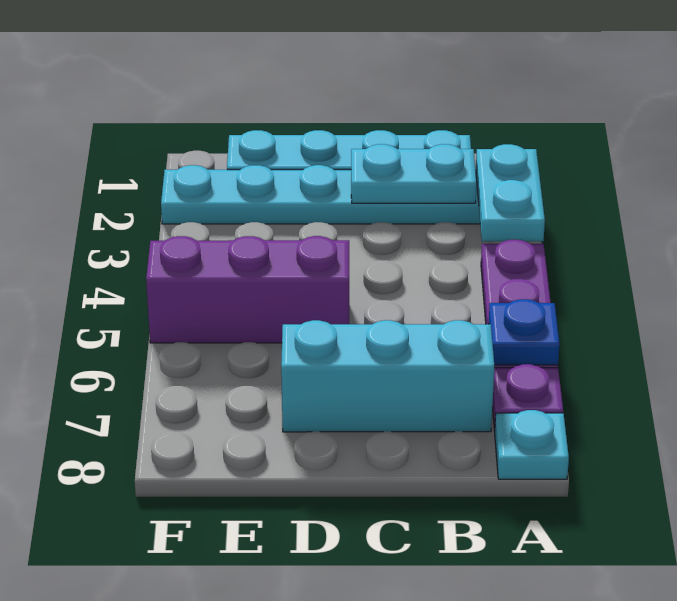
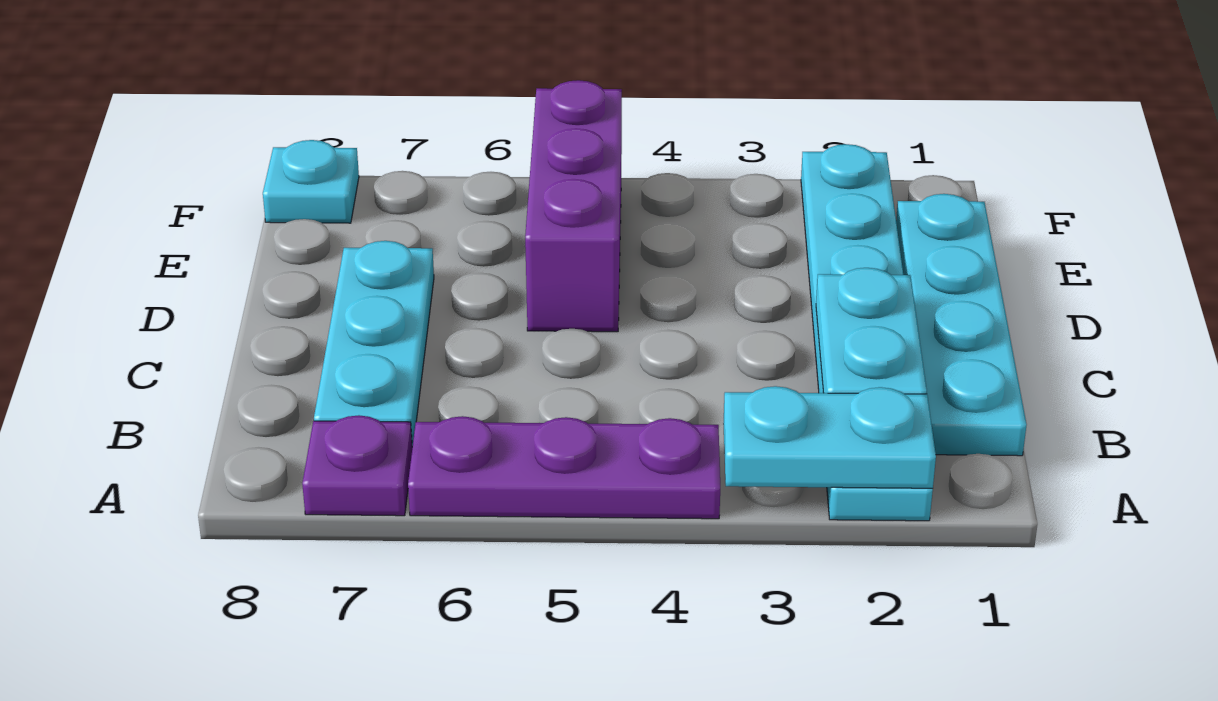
blue plate A6 level 2 -> none
cyan plate A8 level 1 -> cyan plate F8 level 1
cyan brick B7:D7 level 1 -> cyan plate B7:D7 level 1

